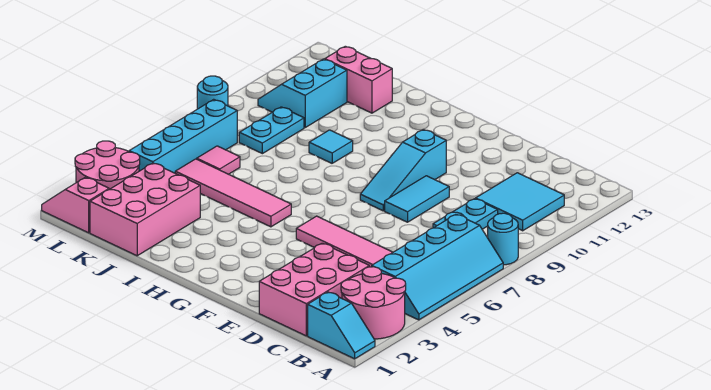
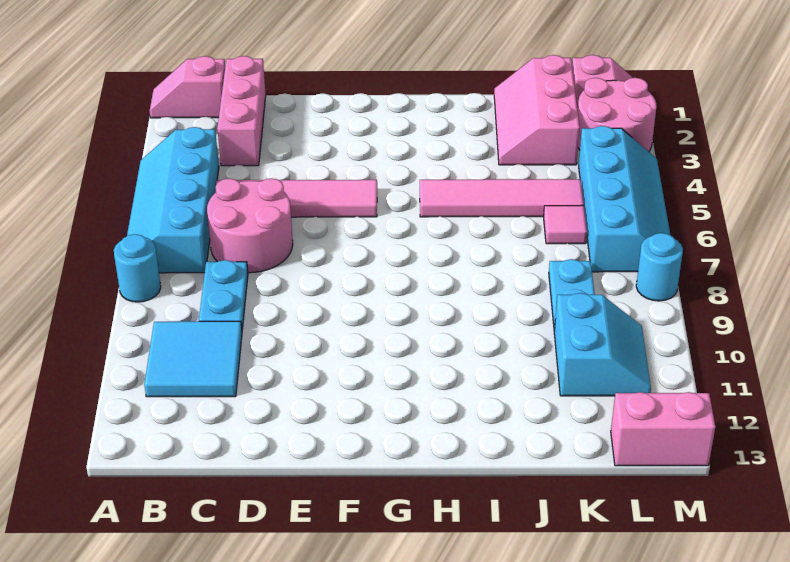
cyan slope A1:B1 level 1 top B -> pink slope A1:B1 level 1 top B
pink round brick A2:B3 level 1 -> pink round brick C6:D7 level 1
pink brick C1:D3 level 1 -> pink brick C1:C3 level 1
cyan tile E8:E9 level 1 -> none
cyan slope F8:F10 level 1 top 10 -> none
cyan tile I9 level 1 -> none
pink brick J1:K3 level 1 -> pink slope J1:K3 level 1 top K
pink brick J12:K12 level 1 -> pink brick L13:M13 level 1

